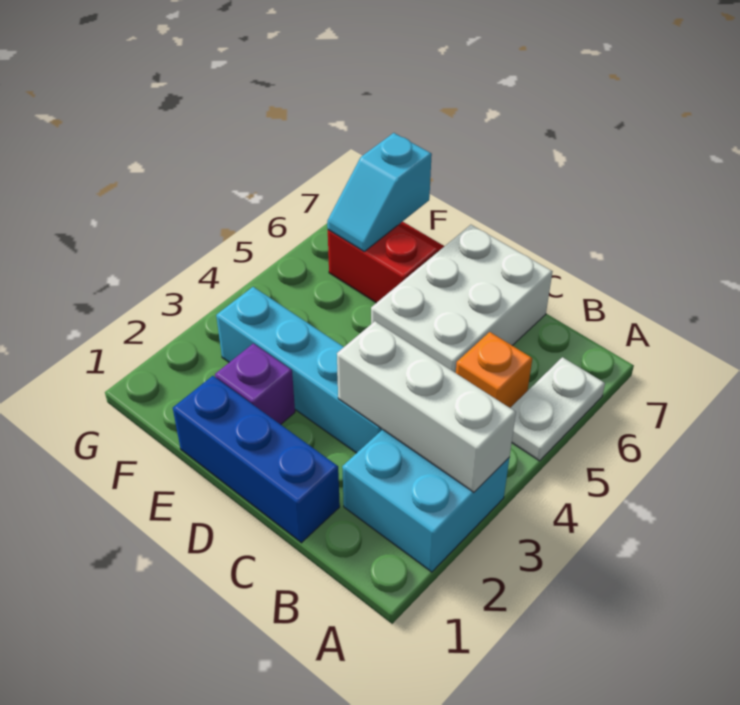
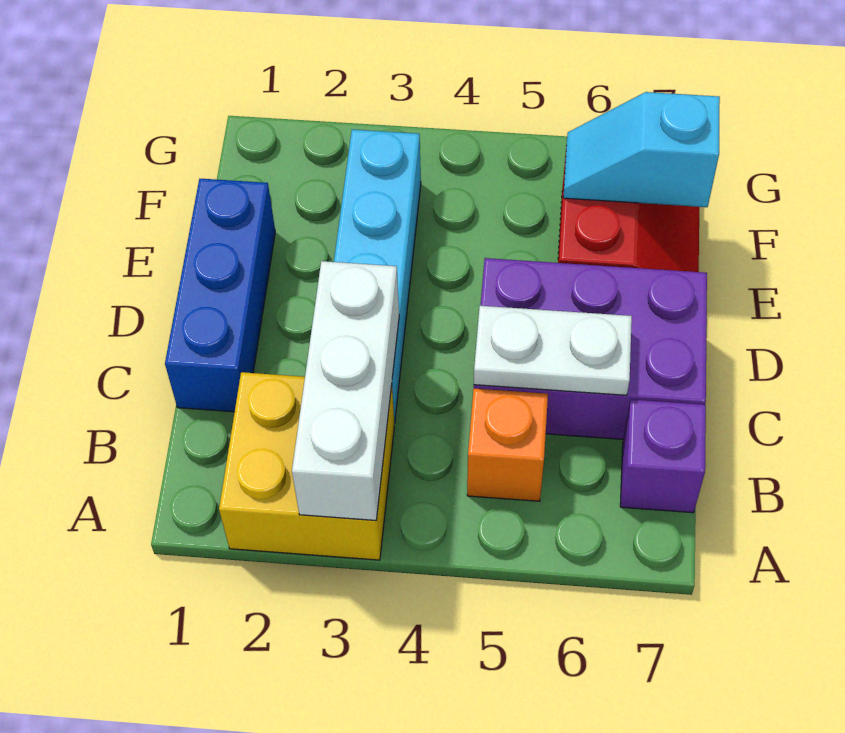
cyan brick A2:B3 level 1 -> yellow brick A2:B3 level 1
white plate A5:A6 level 1 -> white plate C5:C6 level 2
white brick C5:D7 level 1 -> purple brick C5:D7 level 1
purple brick E2 level 1 -> purple brick B7 level 1

